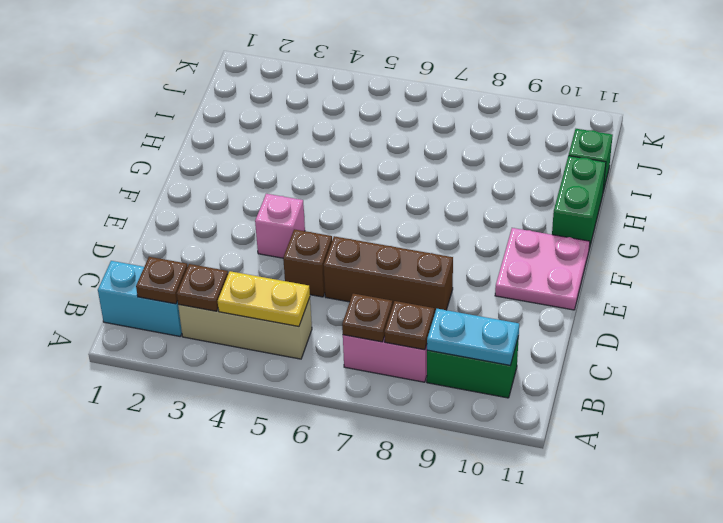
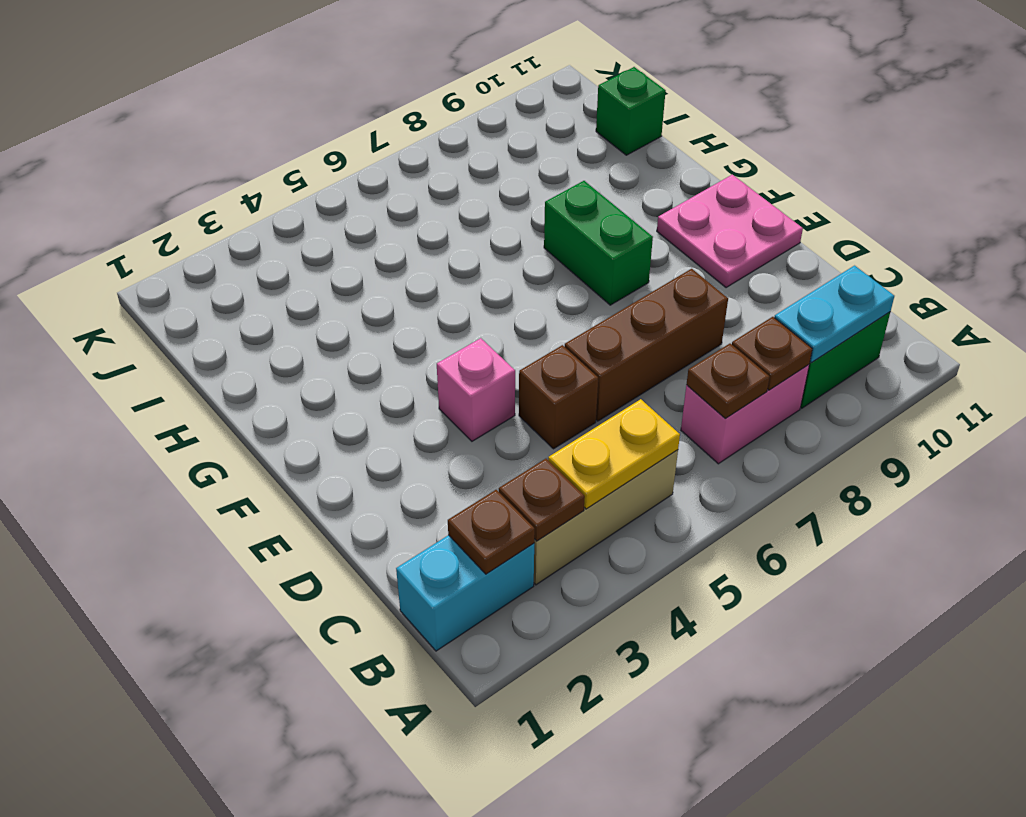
green brick G11:H11 level 1 -> green brick F8:G8 level 1

